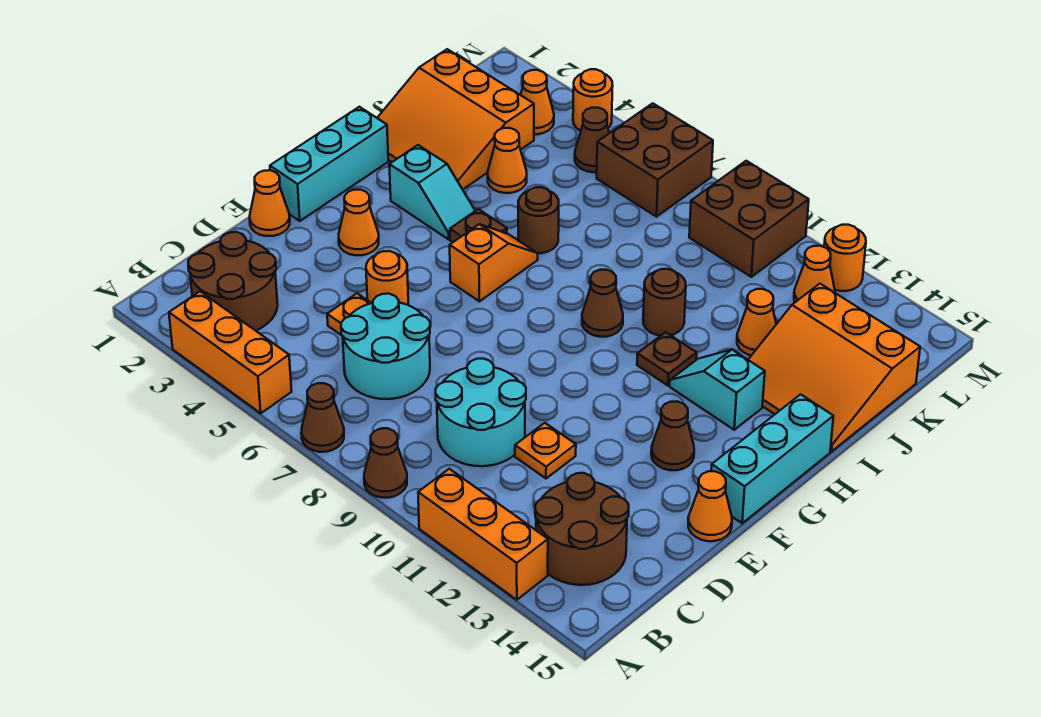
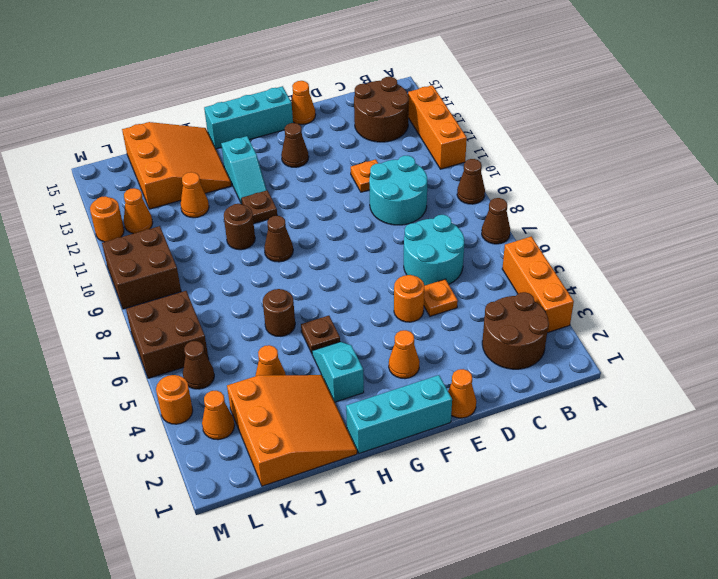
orange slope G6:H6 level 1 top G -> none

